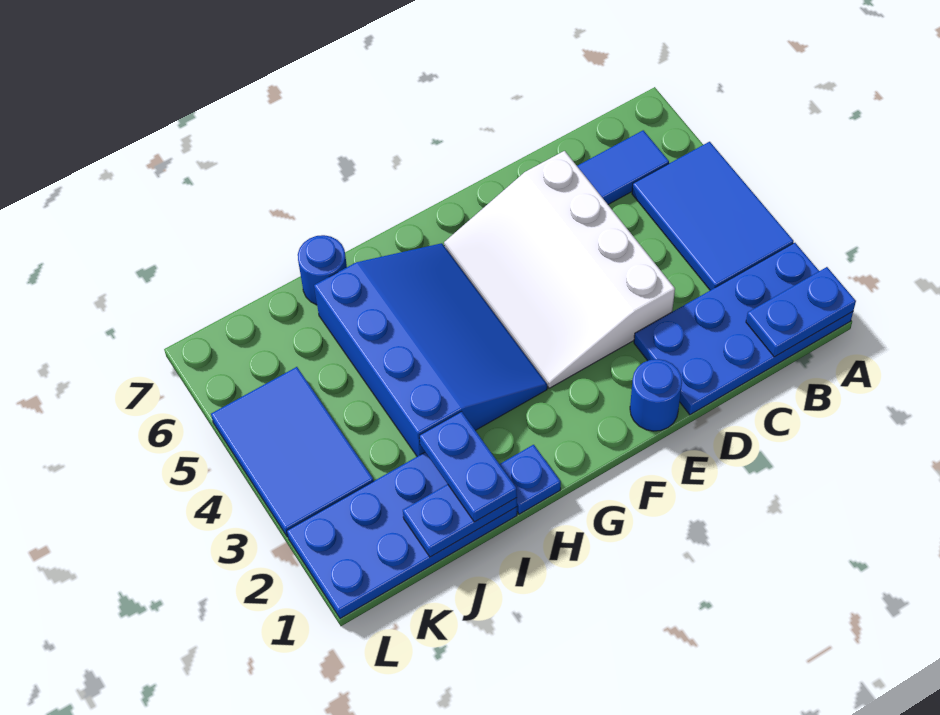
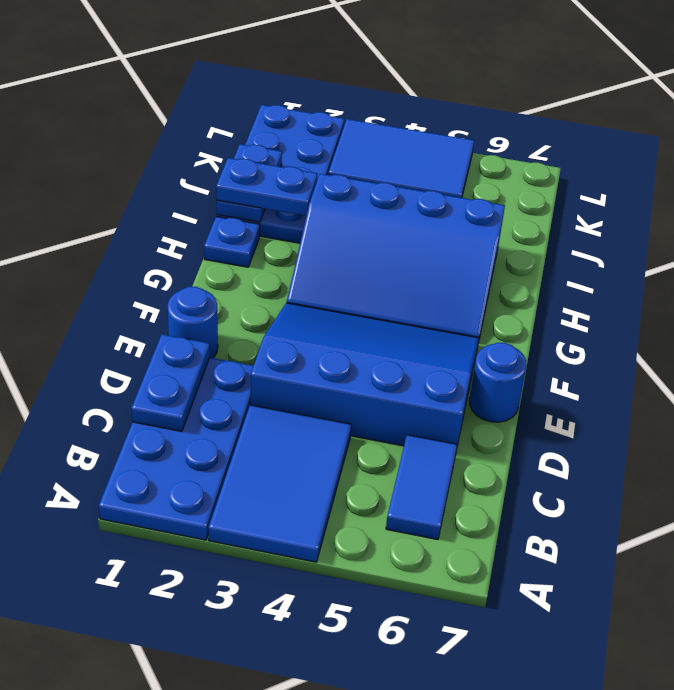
blue plate A1:B1 level 2 -> blue plate C1:D1 level 2
blue tile A3:B5 level 1 -> blue tile A3:C4 level 1
white slope D3:F6 level 1 top D -> blue slope D3:F6 level 1 top D
blue round brick I7 level 1 -> blue round brick E7 level 1

